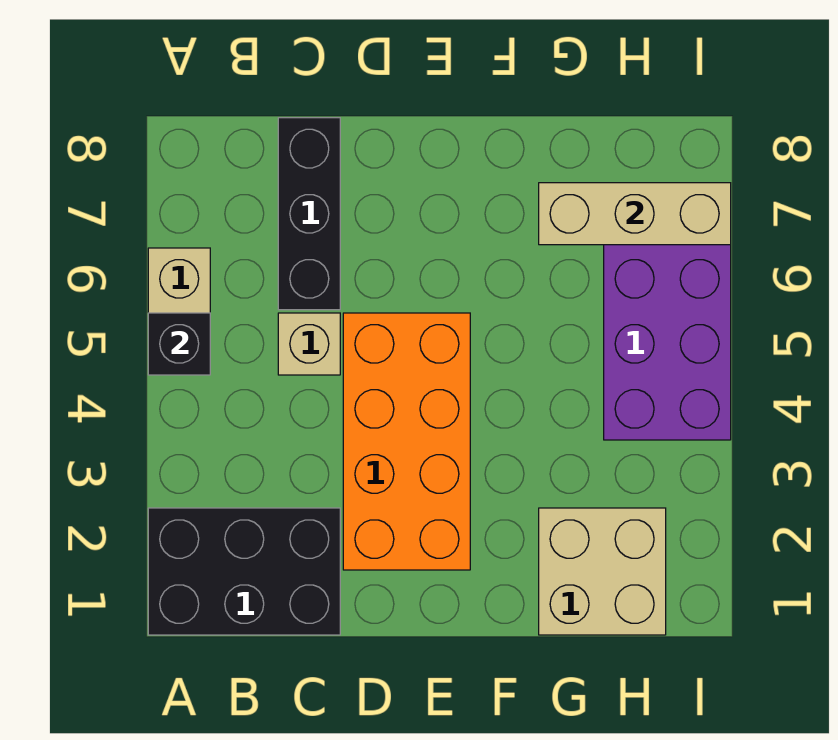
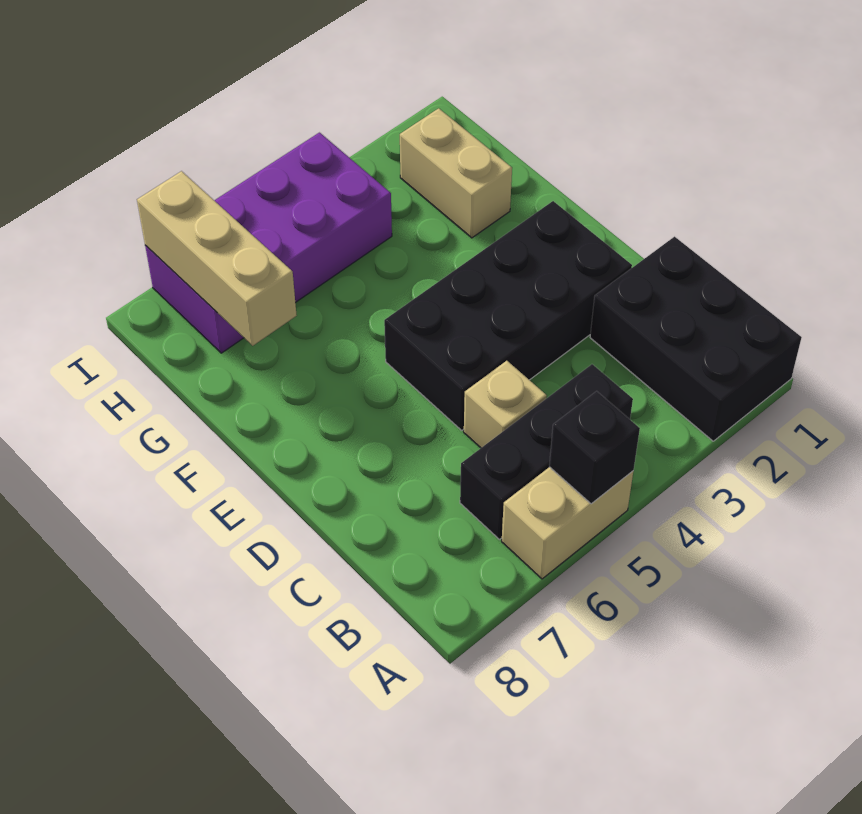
black brick C6:C8 level 1 -> black brick B4:B6 level 1
orange brick D2:E5 level 1 -> black brick D2:E5 level 1
tan brick G1:H2 level 1 -> tan brick G2:H2 level 1

